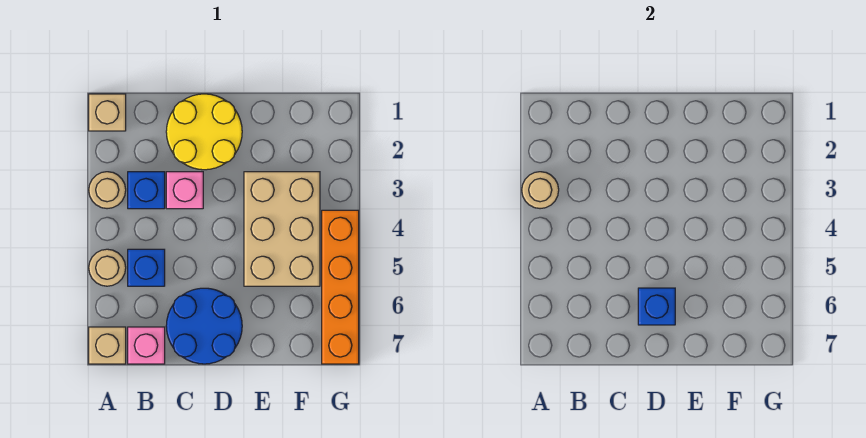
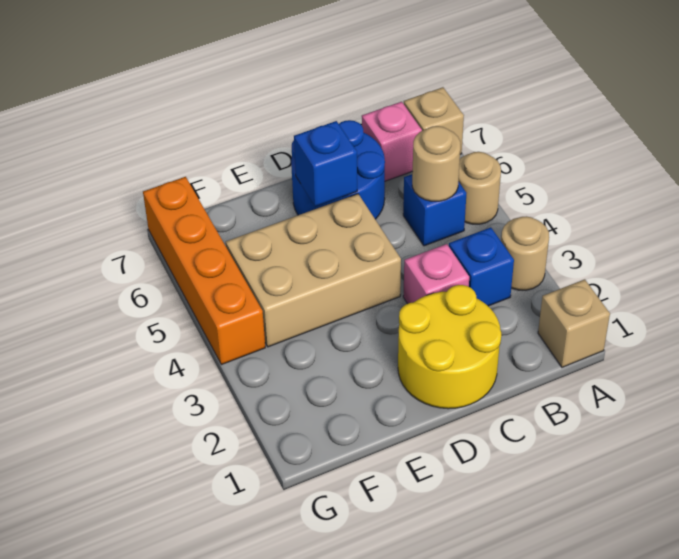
tan round brick A3 level 2 -> tan round brick B5 level 2
tan brick E3:F5 level 1 -> tan brick D4:F5 level 1

